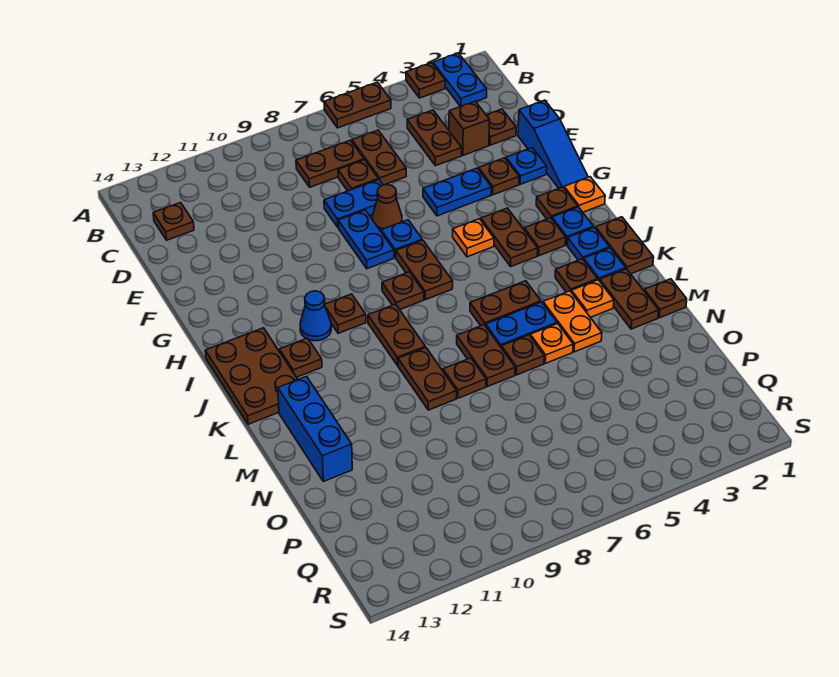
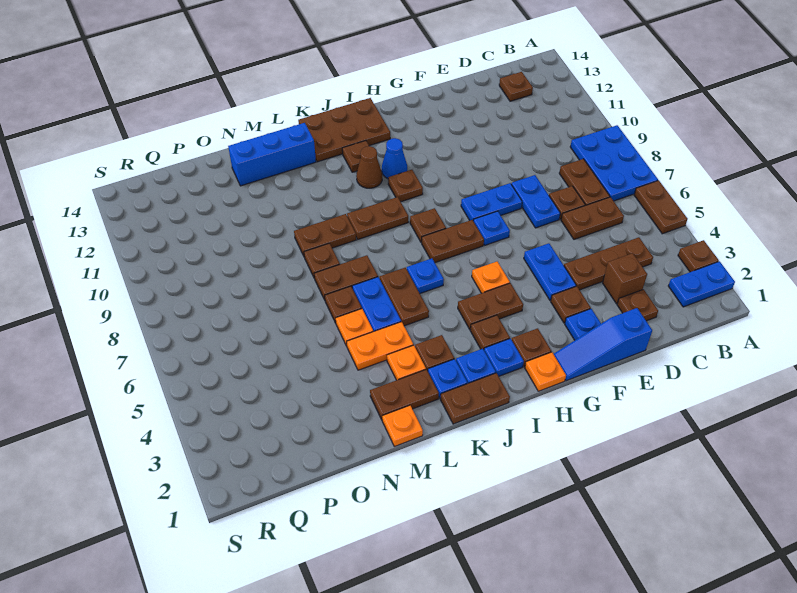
none -> blue plate A7:B9 level 1
brown plate C4:D4 level 1 -> brown plate C4:E4 level 1
brown cone F7 level 1 -> brown cone J11 level 1
none -> blue plate J6 level 1
brown plate M1 level 1 -> orange plate M1 level 1

